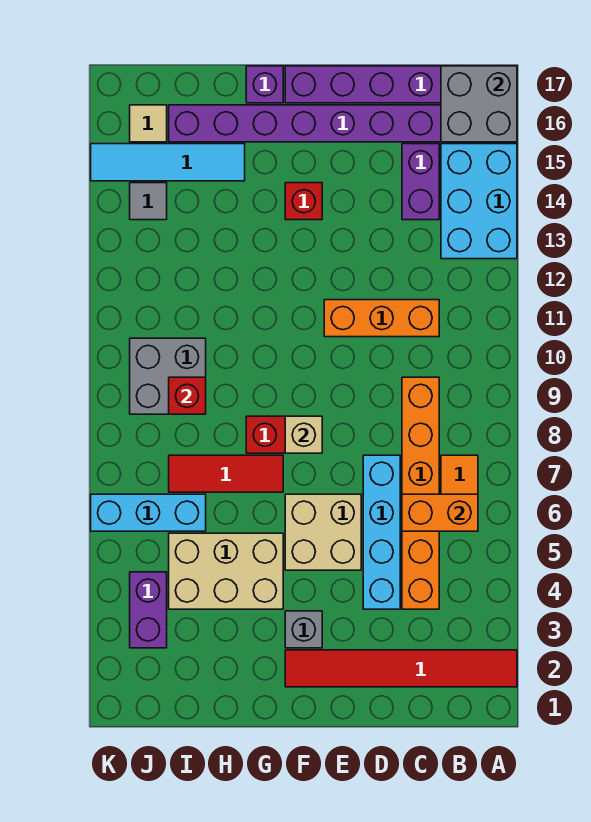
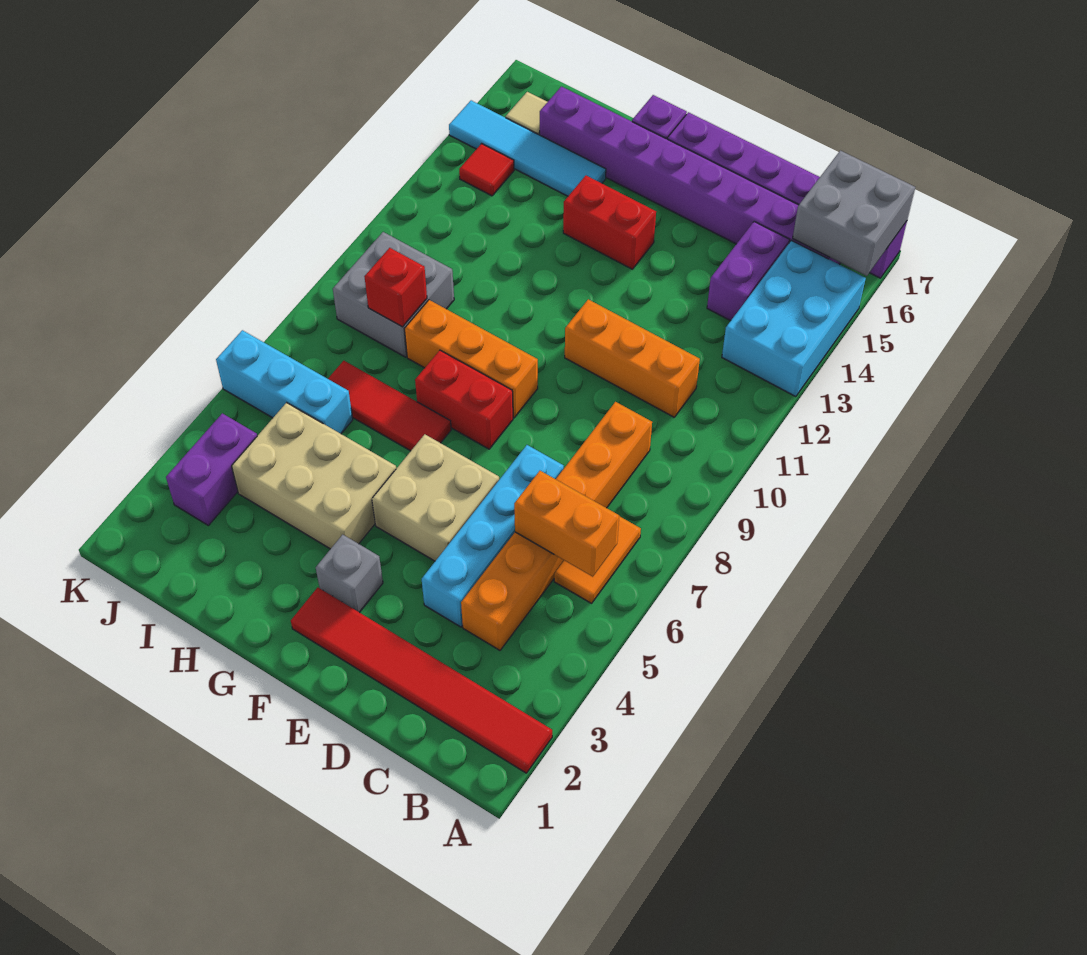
tan brick F8 level 2 -> none
none -> orange brick F9:H9 level 1
red brick F14 level 1 -> red brick F14:G14 level 1
grey tile J14 level 1 -> red tile J14 level 1

